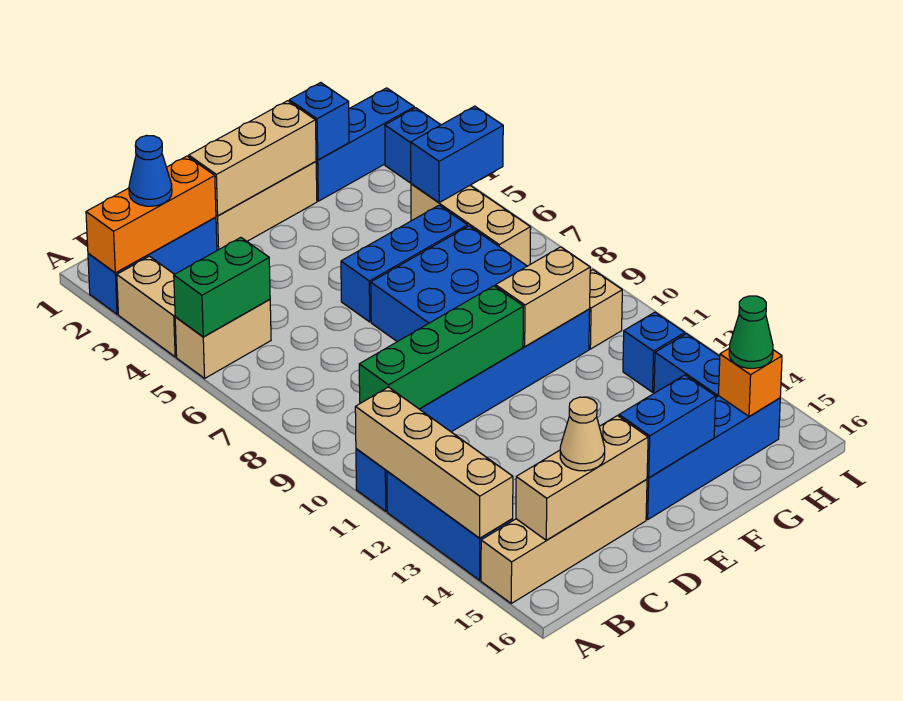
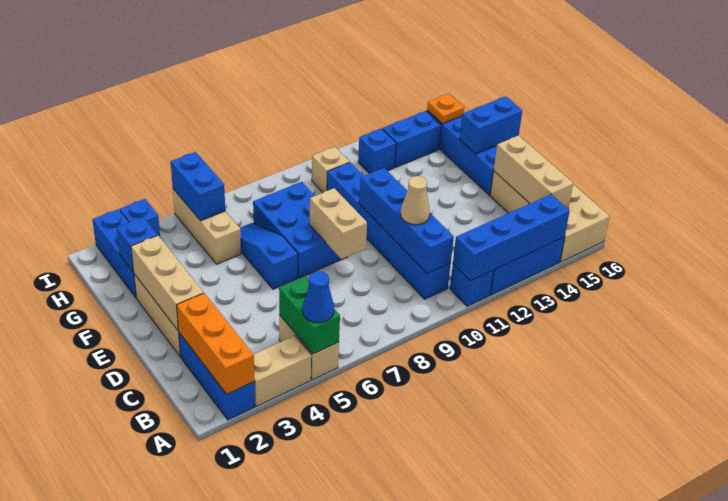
tan brick A11:A14 level 2 -> blue brick A11:A14 level 2
tan brick A15:D15 level 1 -> tan brick A15:D16 level 1
blue cone B2 level 3 -> blue cone A5 level 3
green brick B10:E10 level 2 -> blue brick B10:E10 level 2
tan cone C15 level 3 -> tan cone C10 level 3
blue brick E6:G6 level 1 -> blue slope E6:G6 level 1 top E
blue brick E15:F15 level 2 -> blue brick F15:F16 level 2
tan brick F10:G10 level 2 -> tan brick D8:E8 level 2
tan brick H5:H7 level 1 -> tan brick G5:I5 level 1
orange brick H15 level 2 -> orange plate H15 level 2
green cone H15 level 3 -> none

